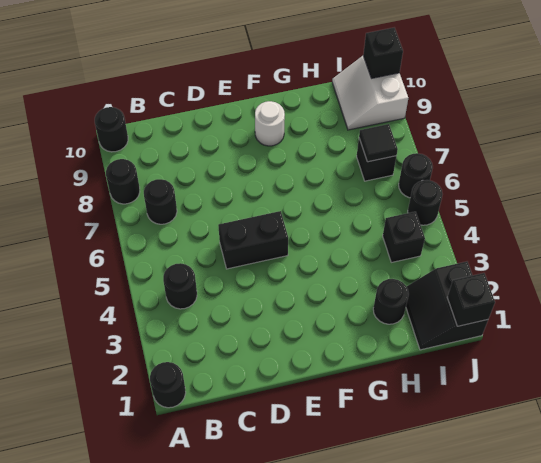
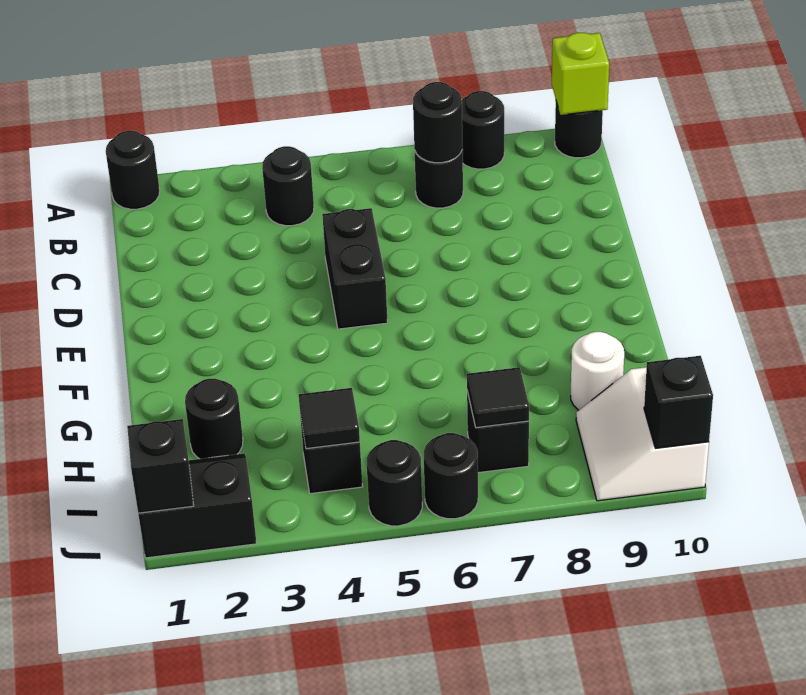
none -> lime brick A10 level 2
none -> black round brick B7 level 2
white round brick F9 level 1 -> white round brick H9 level 1
none -> black tile I4 level 2
white slope I9:J10 level 1 top J -> white slope I9:J10 level 1 top 10

